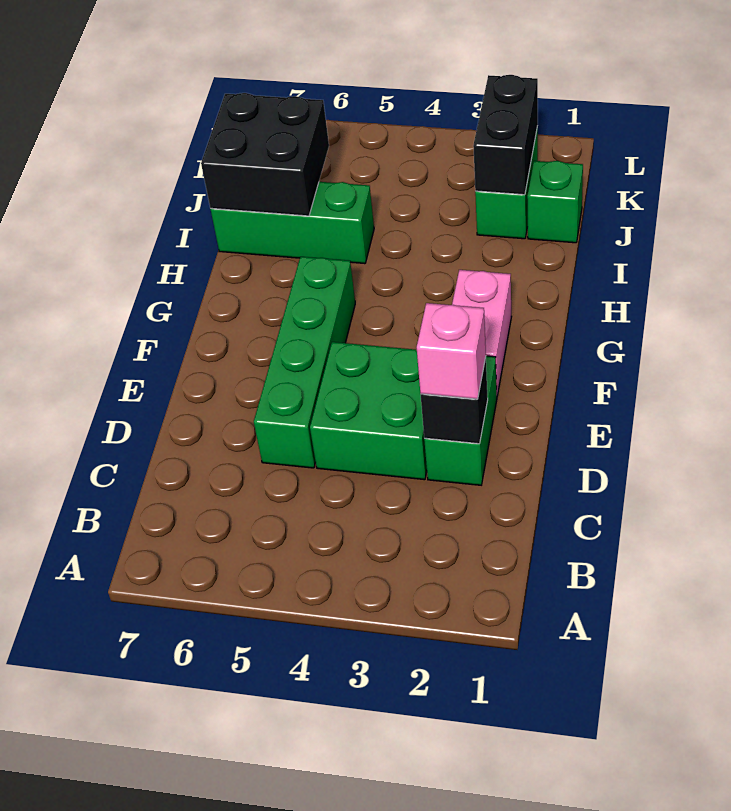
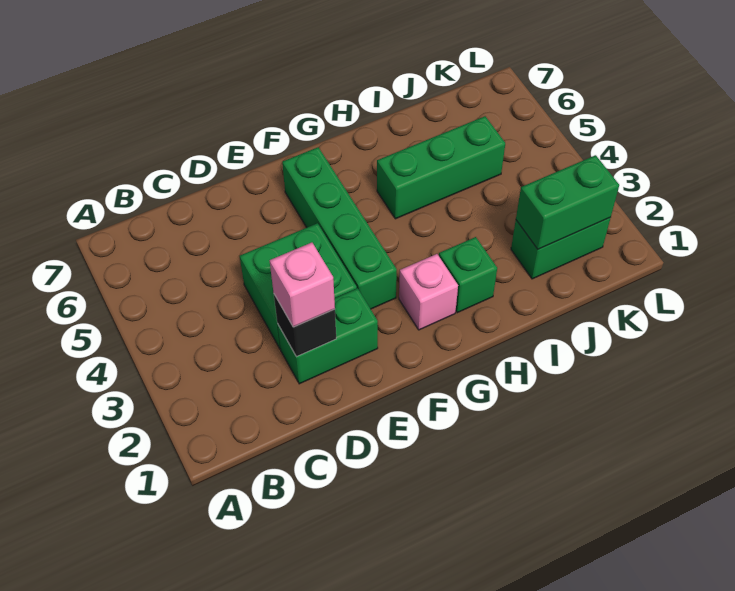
green brick D5:G5 level 1 -> green brick F3:F6 level 1
pink brick F2:G2 level 1 -> pink brick G2 level 1
green brick I5:I7 level 1 -> green brick H5:J5 level 1
black brick I6:J7 level 2 -> none
green brick J1 level 1 -> green brick H2 level 1
black brick J2:K2 level 2 -> green brick J2:K2 level 2

